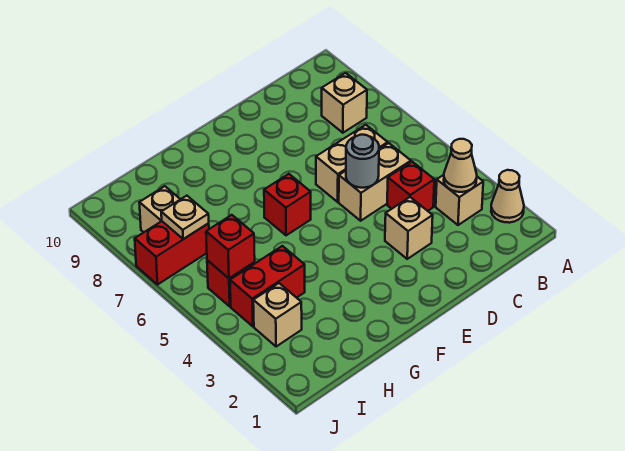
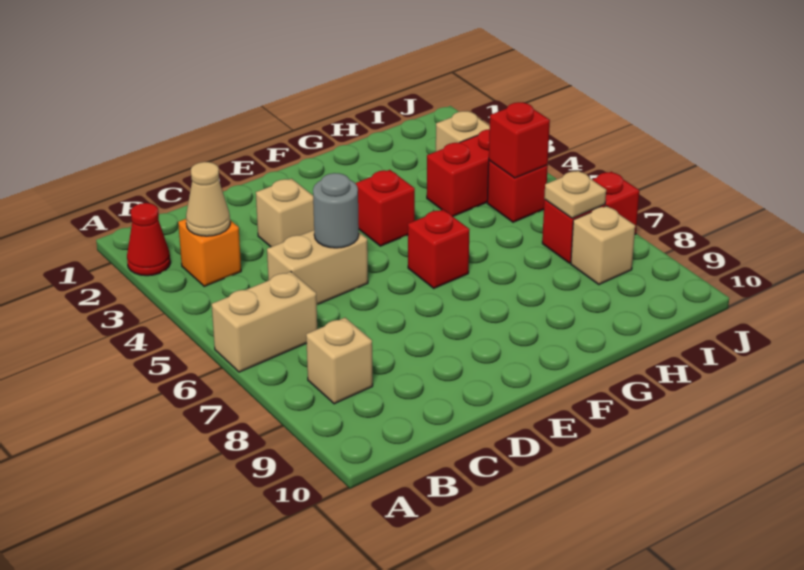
tan cone A2 level 1 -> red cone A2 level 1
tan brick B3 level 1 -> orange brick B3 level 1
red brick C4 level 1 -> red brick F4 level 1
tan brick C6:D6 level 1 -> tan brick A6:B6 level 1

